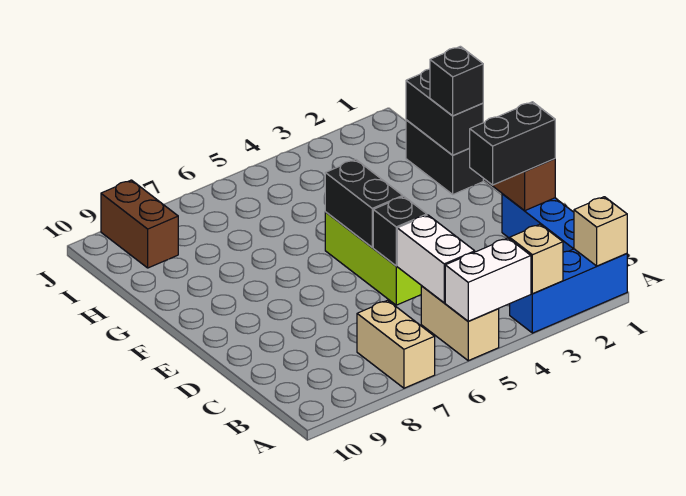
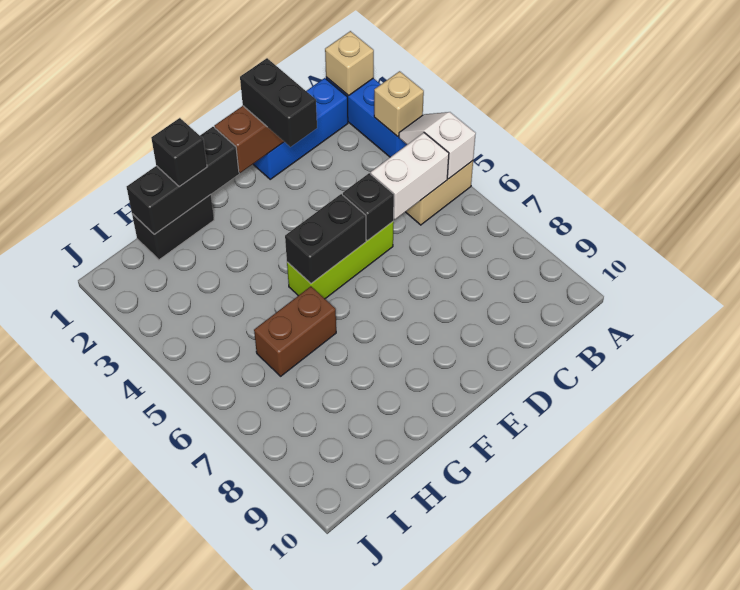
white brick A4:A5 level 2 -> white slope A4:A5 level 2 top 5
tan brick A7:B7 level 1 -> none
black brick G1:H1 level 2 -> black brick F1:H1 level 2
brown brick I9:J9 level 1 -> brown brick G6:H6 level 1

